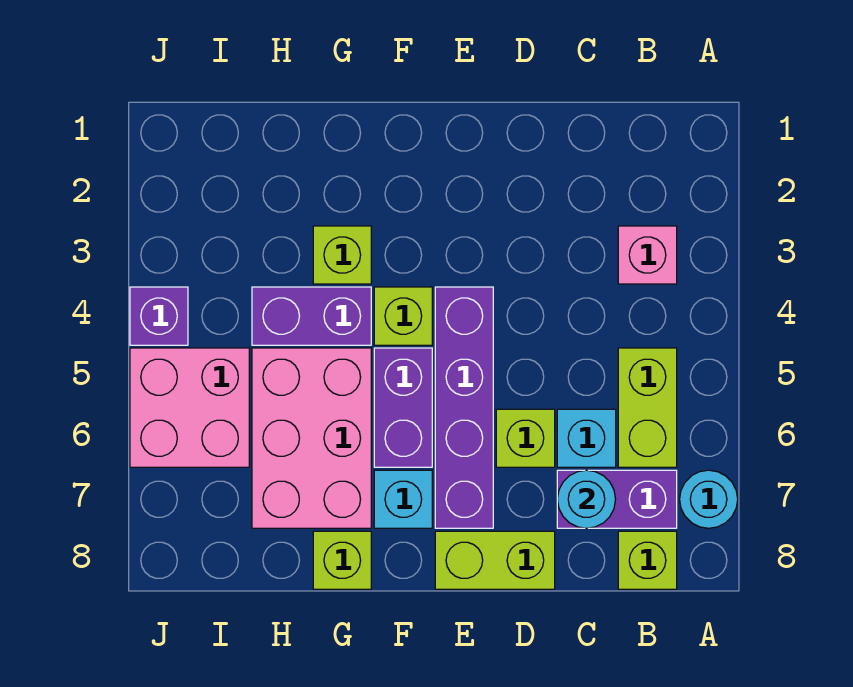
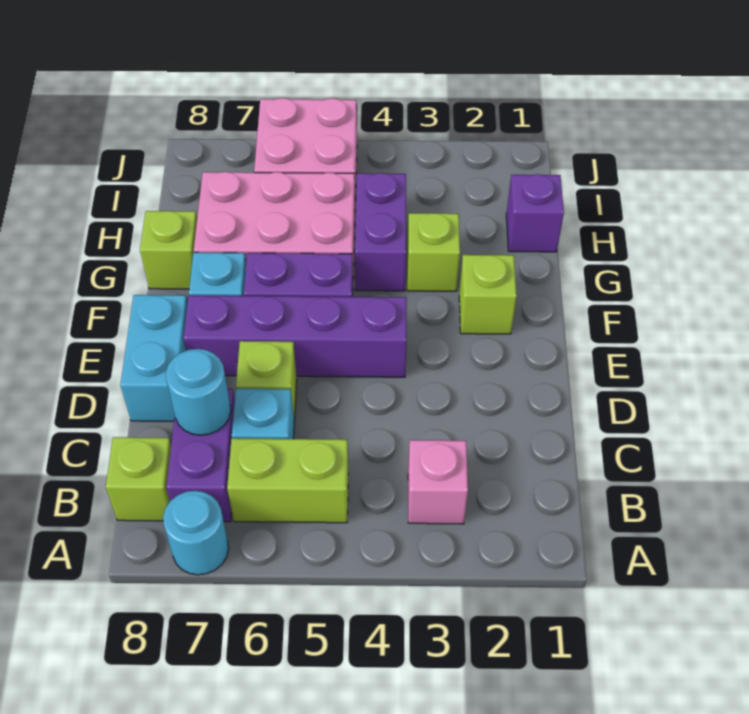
lime brick D8:E8 level 1 -> cyan brick D8:E8 level 1
lime brick F4 level 1 -> lime brick F2 level 1
purple brick J4 level 1 -> purple brick H1 level 1

